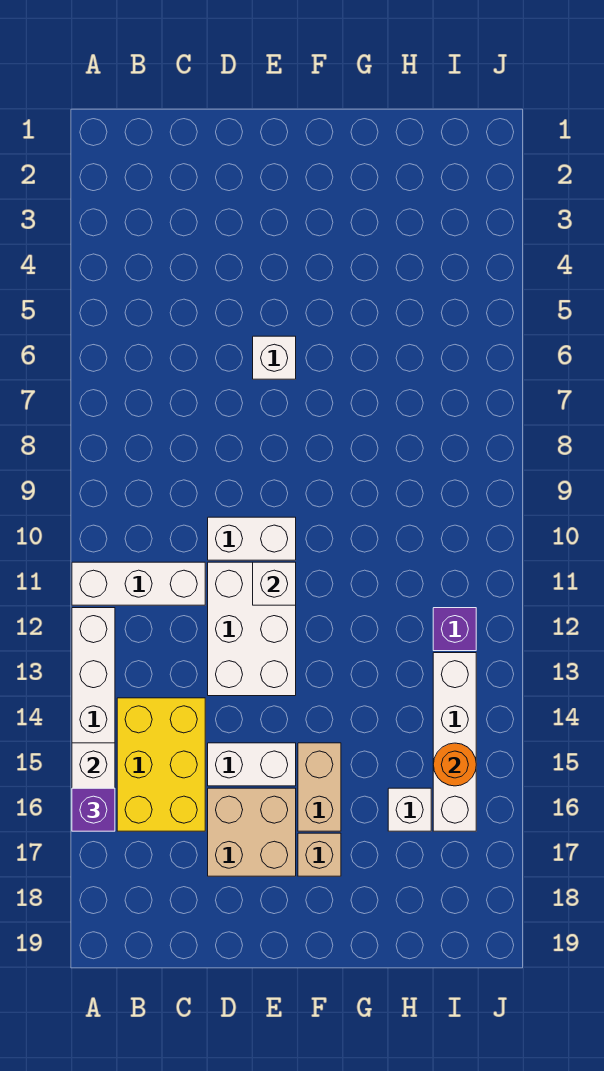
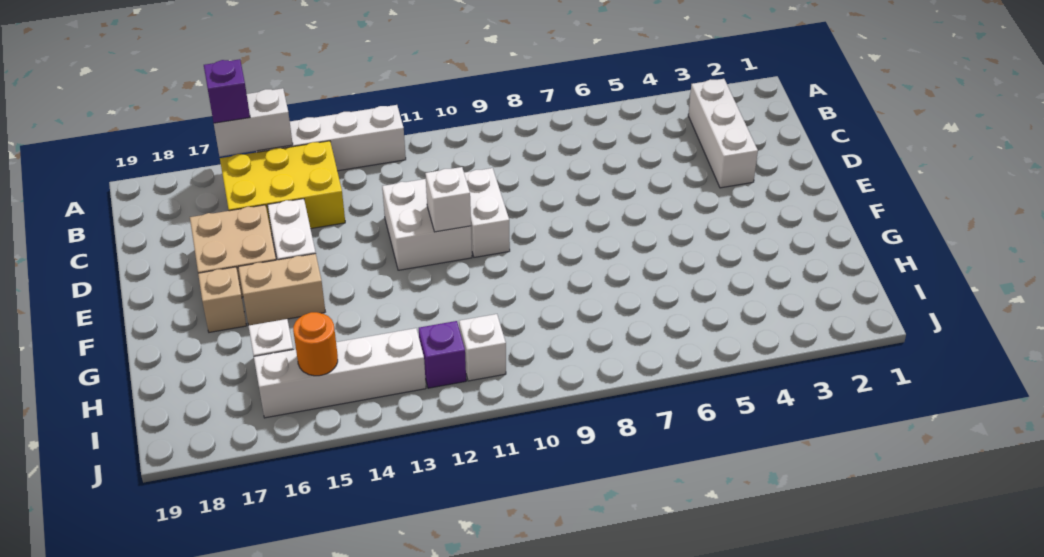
white brick A11:C11 level 1 -> white brick B3:D3 level 1
white brick D11:E13 level 1 -> white brick D11:E12 level 1
white brick E6 level 1 -> white brick I11 level 1

